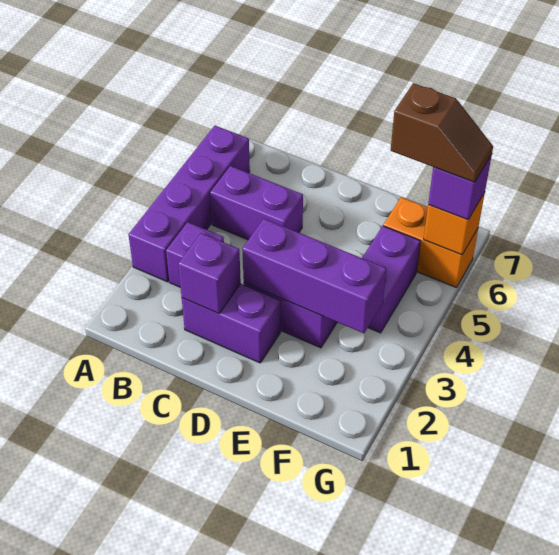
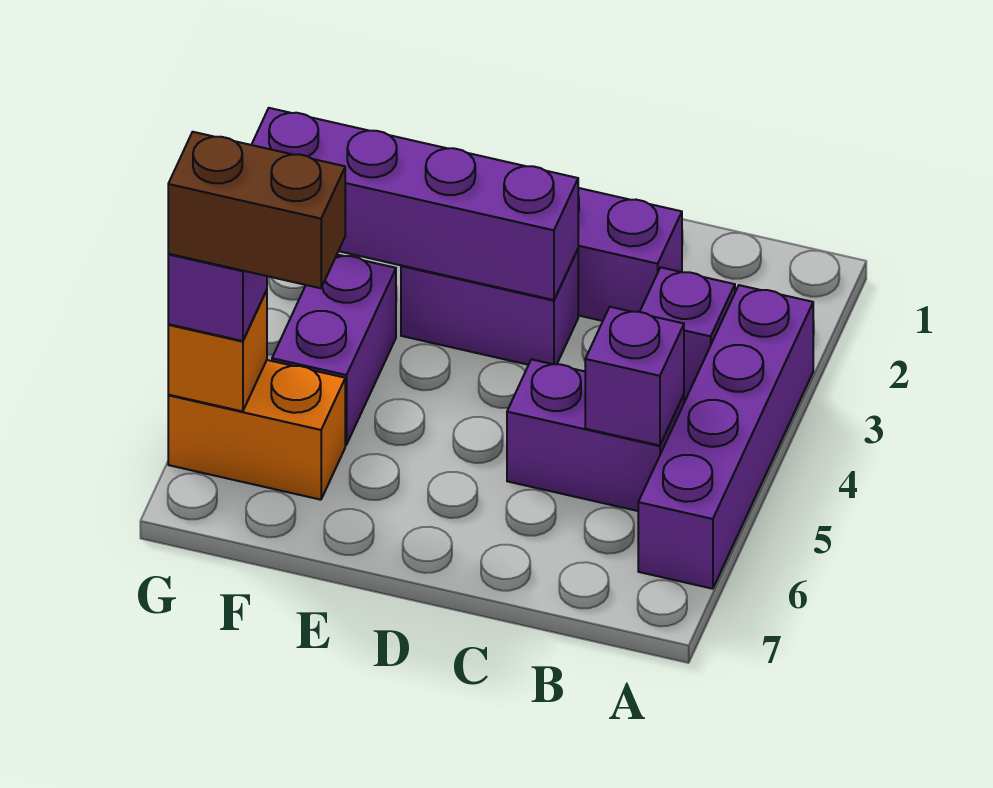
purple brick C2 level 2 -> purple brick B5 level 2
purple brick D3:F3 level 2 -> purple brick D3:G3 level 2
brown slope F6:G6 level 4 top F -> brown brick F6:G6 level 4

